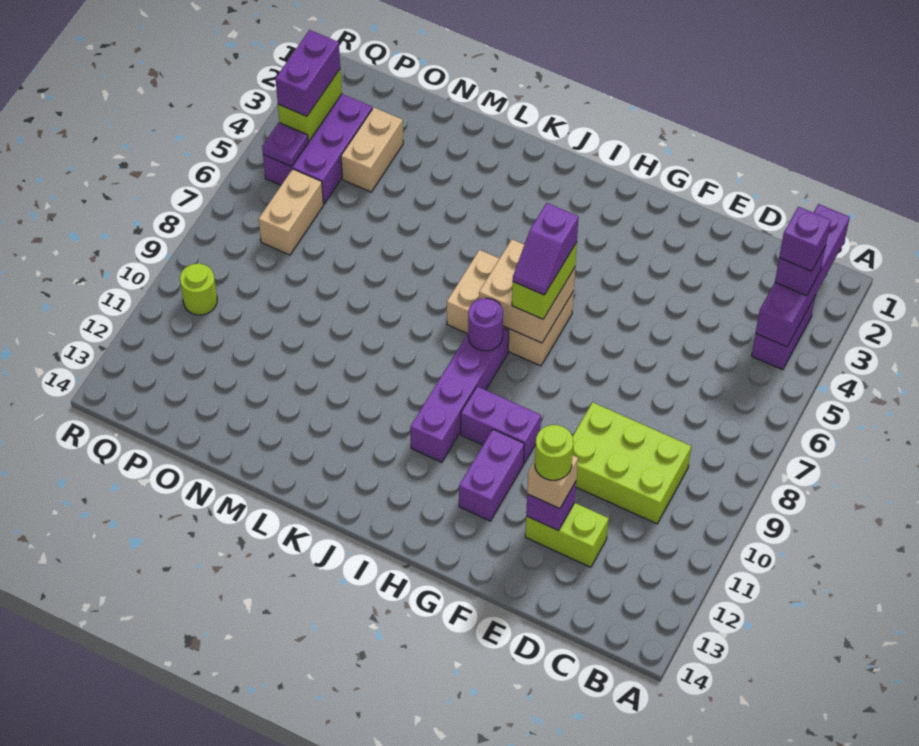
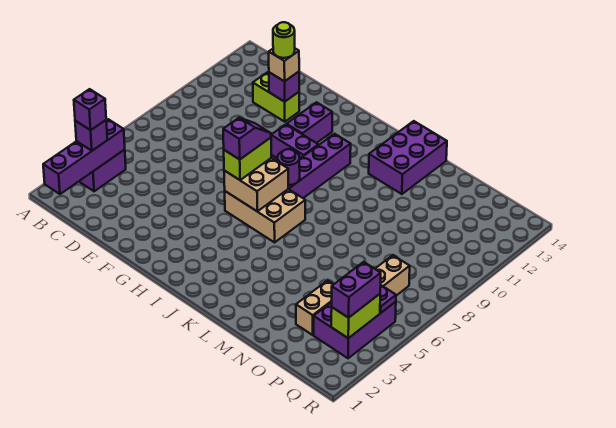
lime brick C9:E10 level 1 -> none
none -> purple brick K12:L14 level 1
lime round brick Q10 level 1 -> none

